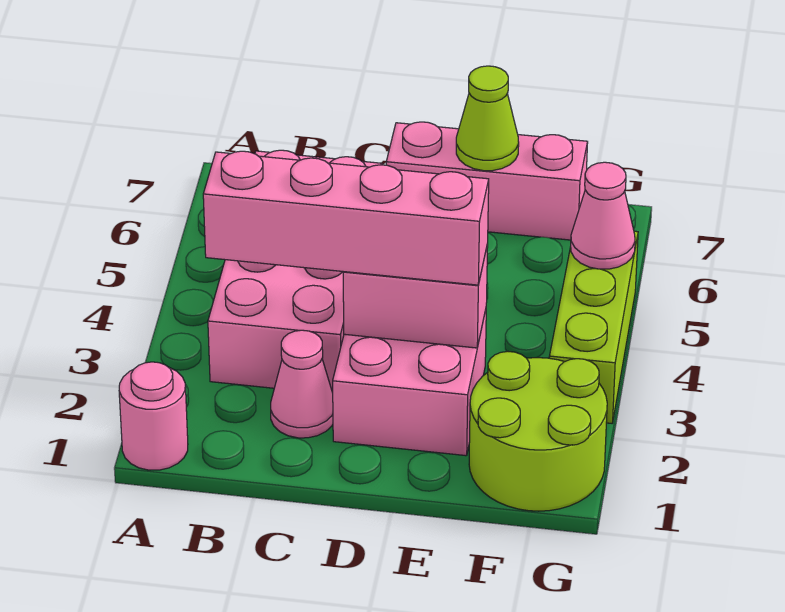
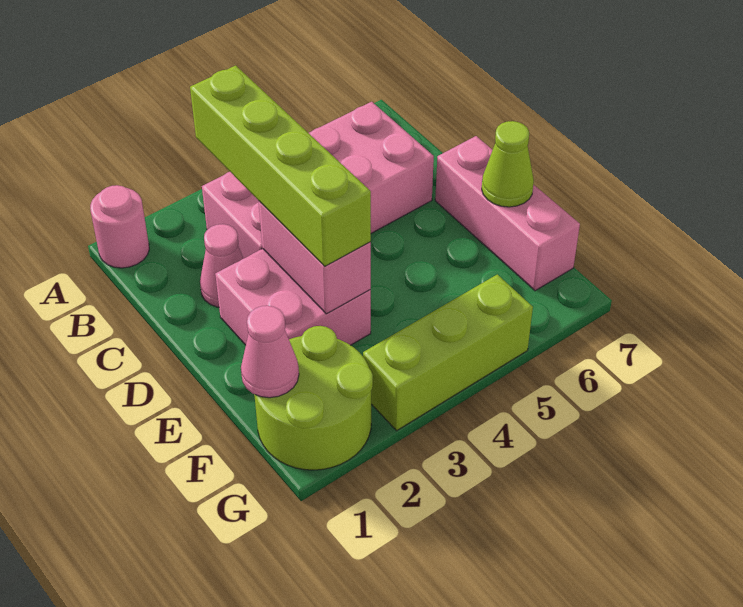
pink brick B3:E3 level 3 -> lime brick B3:E3 level 3
pink cone G5 level 2 -> pink cone F1 level 2

